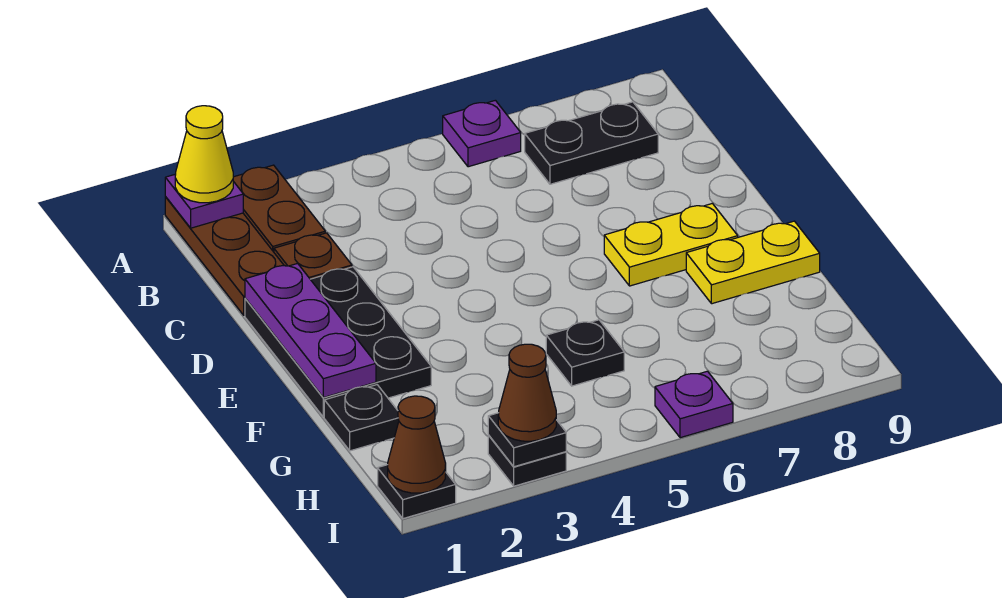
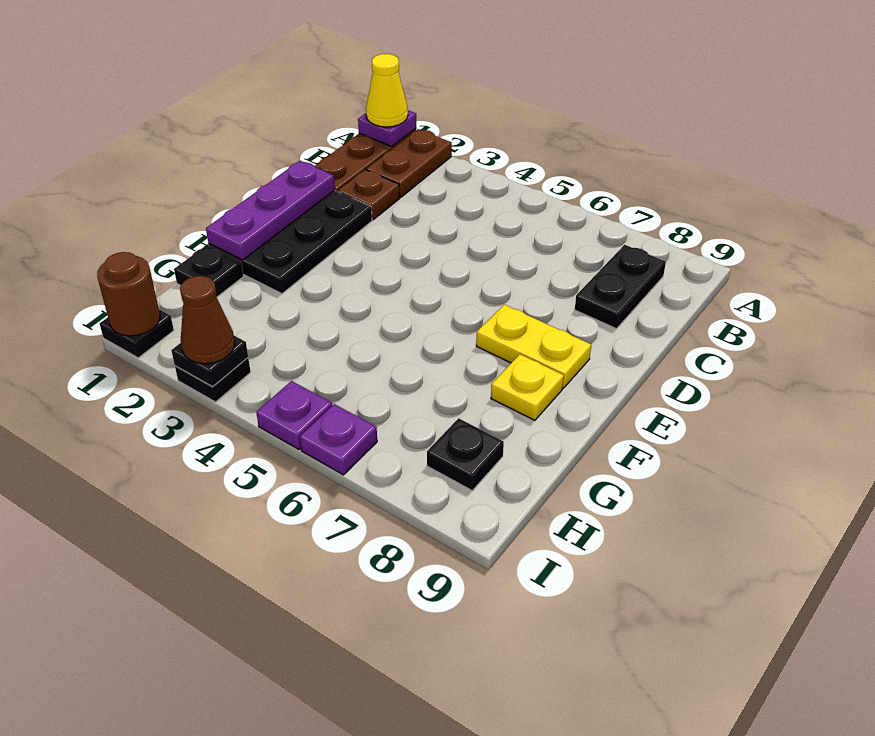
purple plate A6 level 1 -> purple plate I5 level 1
black plate B7:B8 level 1 -> black plate B8:C8 level 1
yellow plate F8:F9 level 1 -> yellow plate F8 level 1
black plate G5 level 1 -> black plate H8 level 1
brown cone I1 level 2 -> brown round brick I1 level 2

